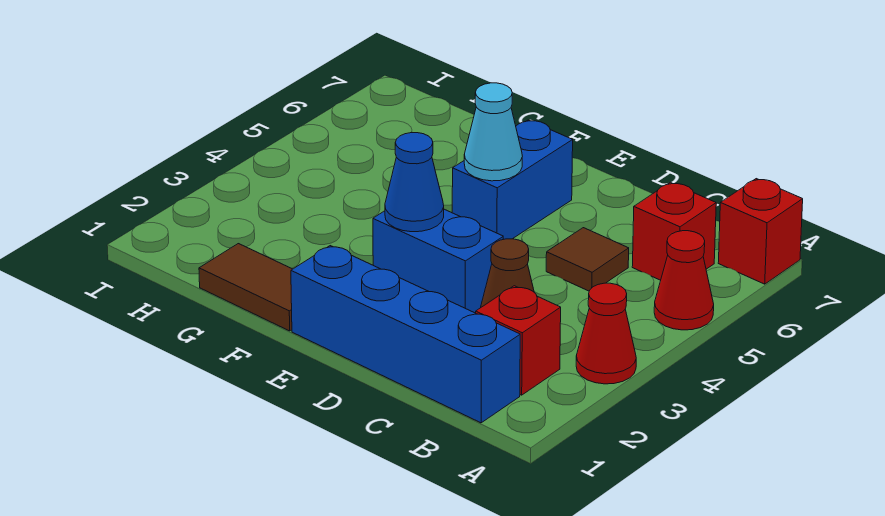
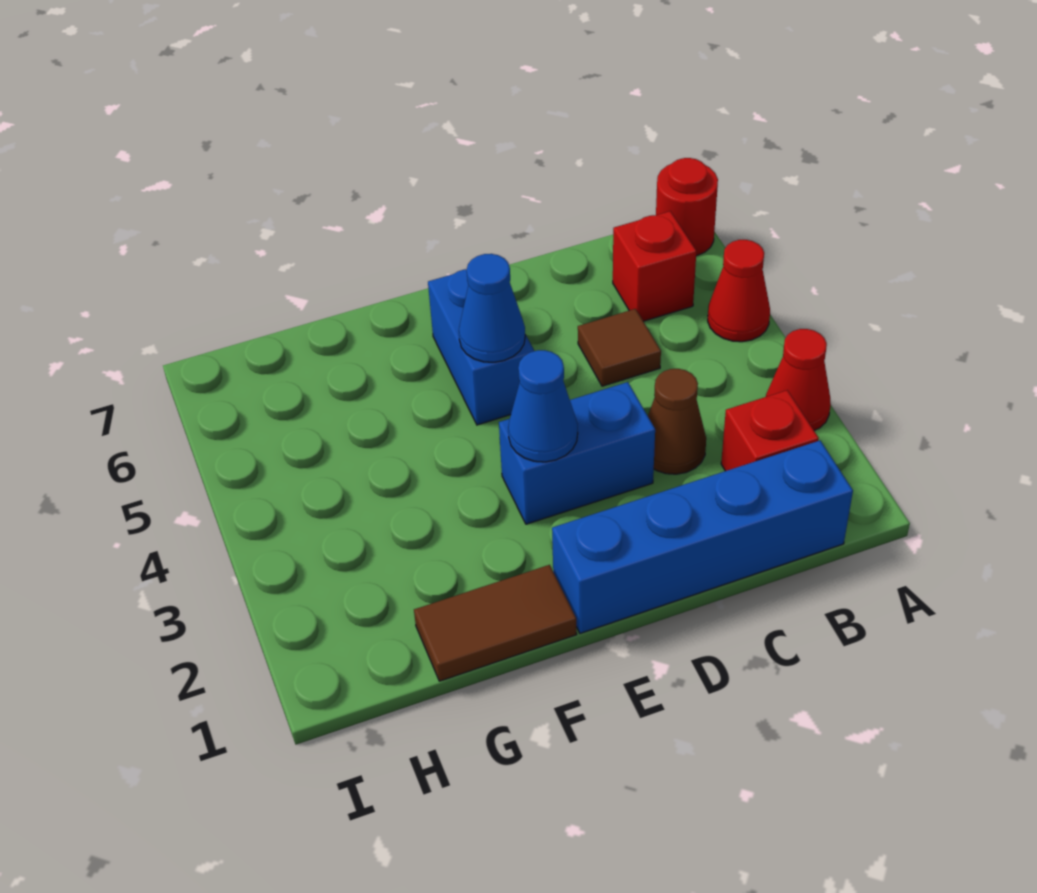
red brick A7 level 1 -> red round brick A7 level 1
cyan cone E5 level 2 -> blue cone E5 level 2

